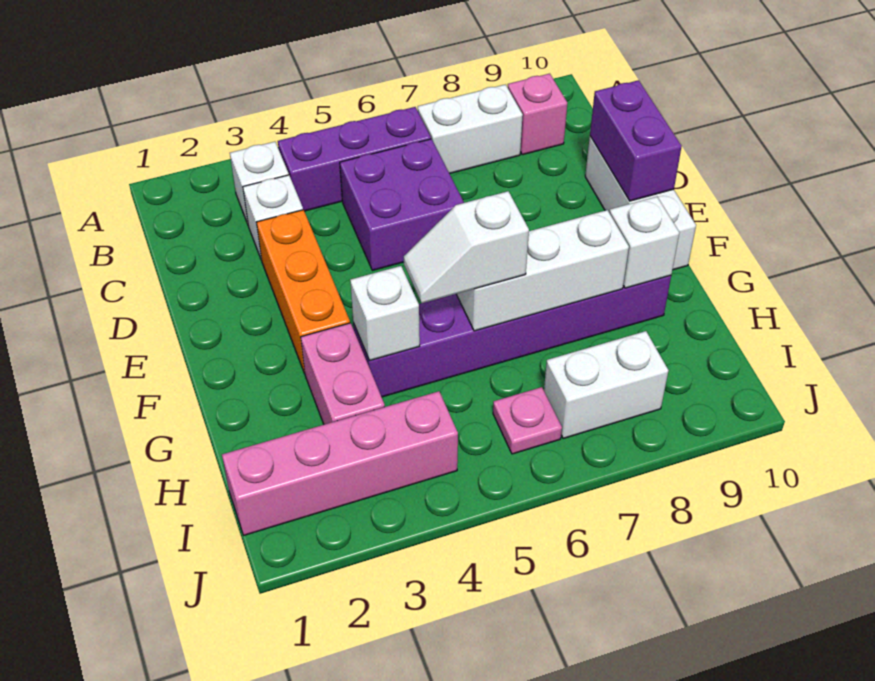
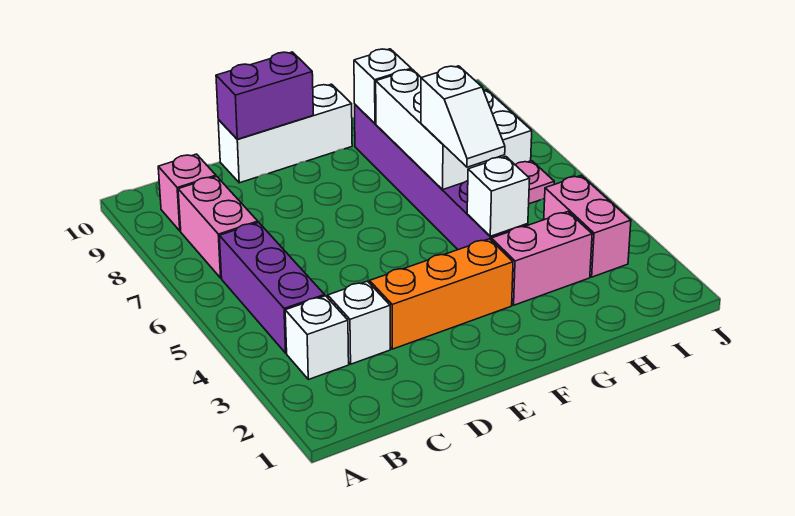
white brick B7:B8 level 1 -> pink brick B7:B8 level 1
purple brick C5:D6 level 1 -> none
pink brick I1:I4 level 1 -> pink brick I3:I4 level 1

